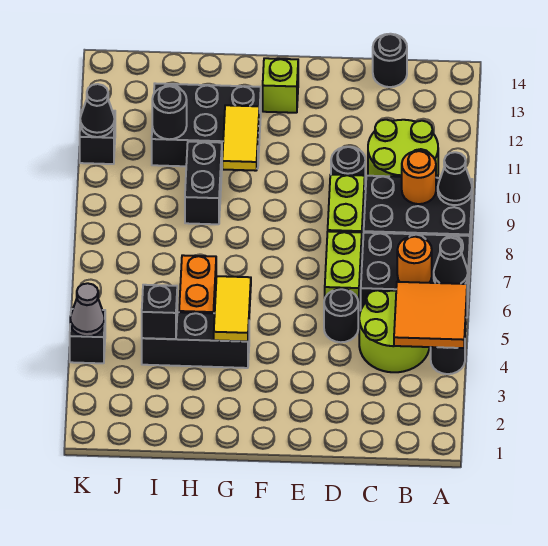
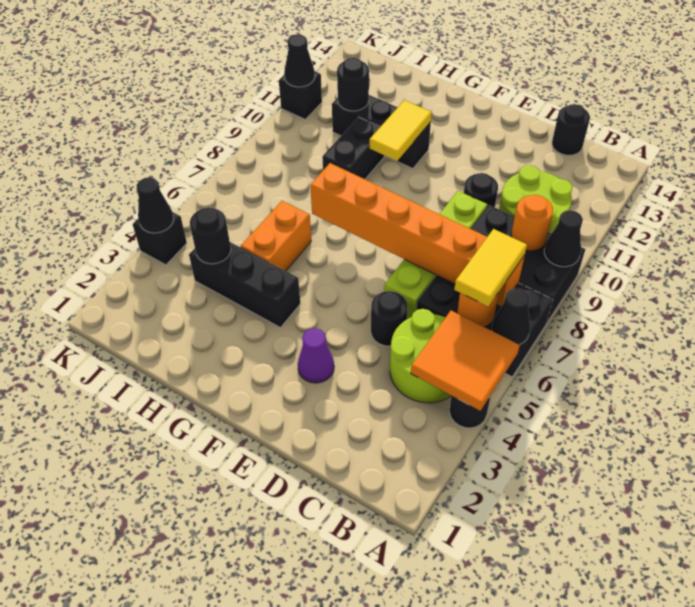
none -> orange brick B7:G7 level 2
none -> purple cone E3 level 1
lime brick F13 level 1 -> none
yellow tile G4:G5 level 2 -> yellow tile B6:B7 level 3
black brick G11:I12 level 1 -> black brick G11:I11 level 1
black brick I4 level 2 -> black round brick I4 level 2
grey cone K4 level 2 -> black cone K4 level 2

